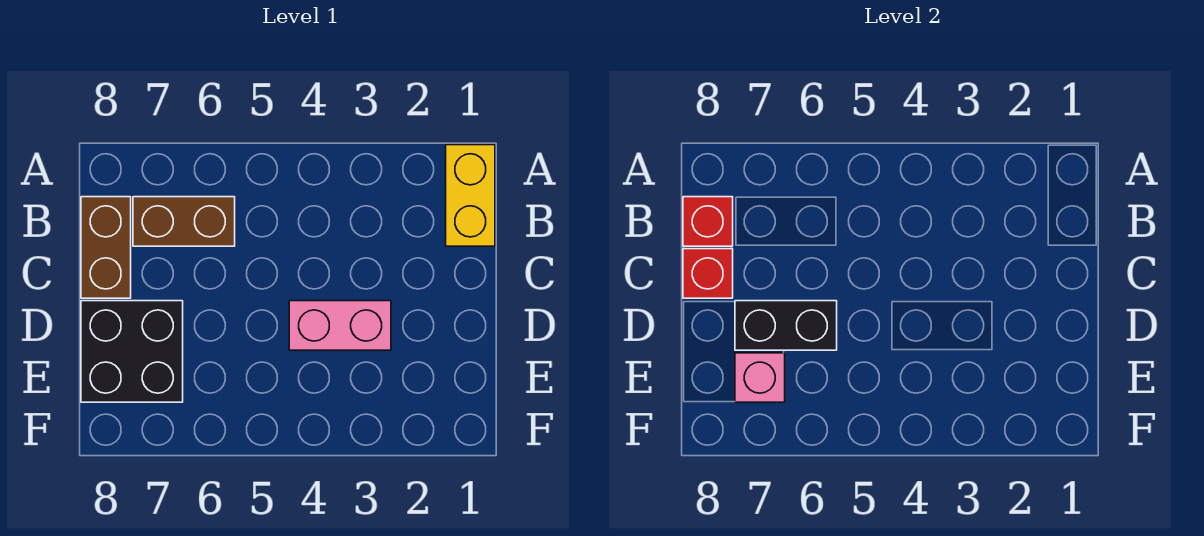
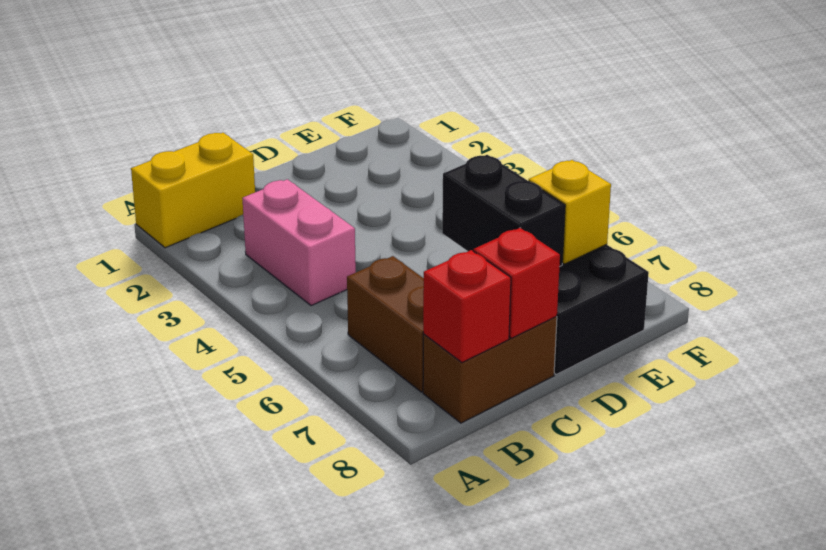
pink brick D3:D4 level 1 -> pink brick B3:B4 level 1
pink brick E7 level 2 -> yellow brick E7 level 2

